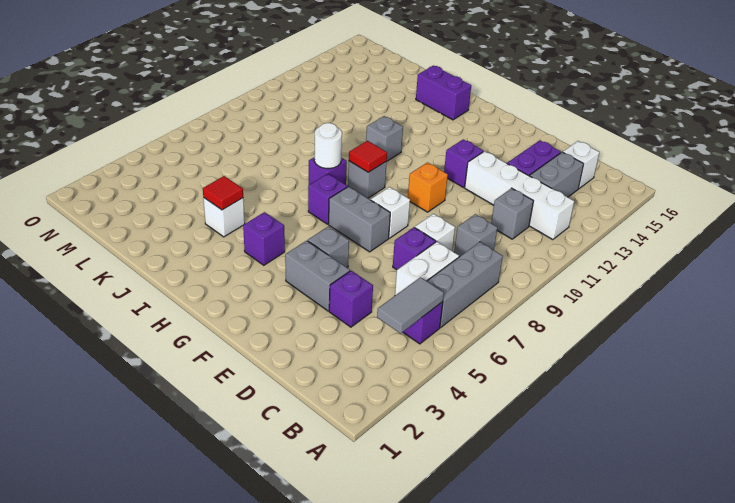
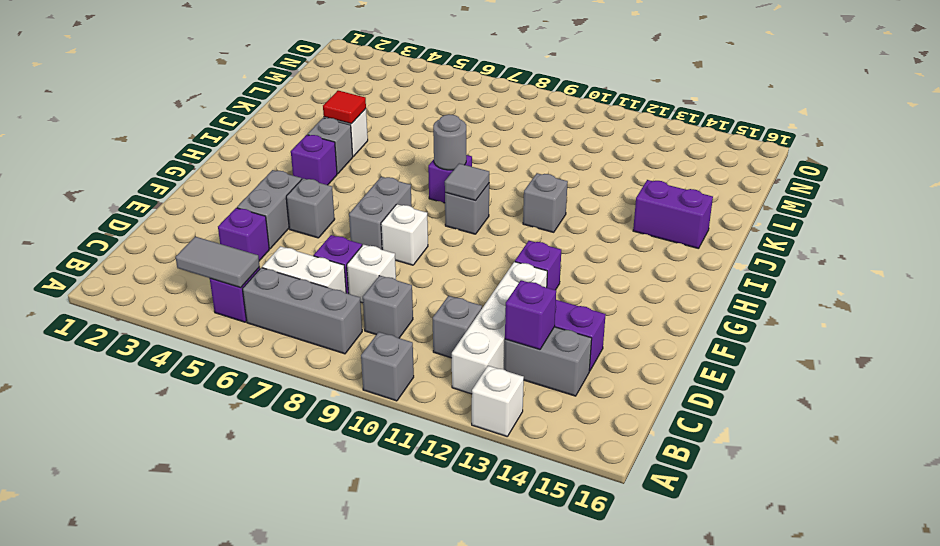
none -> grey brick A10 level 1
white brick C15 level 1 -> white brick A13 level 1
orange brick F10 level 1 -> none
purple brick H7 level 1 -> purple brick C13 level 2
red tile H9 level 2 -> grey tile H9 level 2
none -> grey brick I4 level 1
white round brick I8 level 2 -> grey round brick I8 level 2
purple brick I15:J15 level 1 -> purple brick J14:J15 level 1

